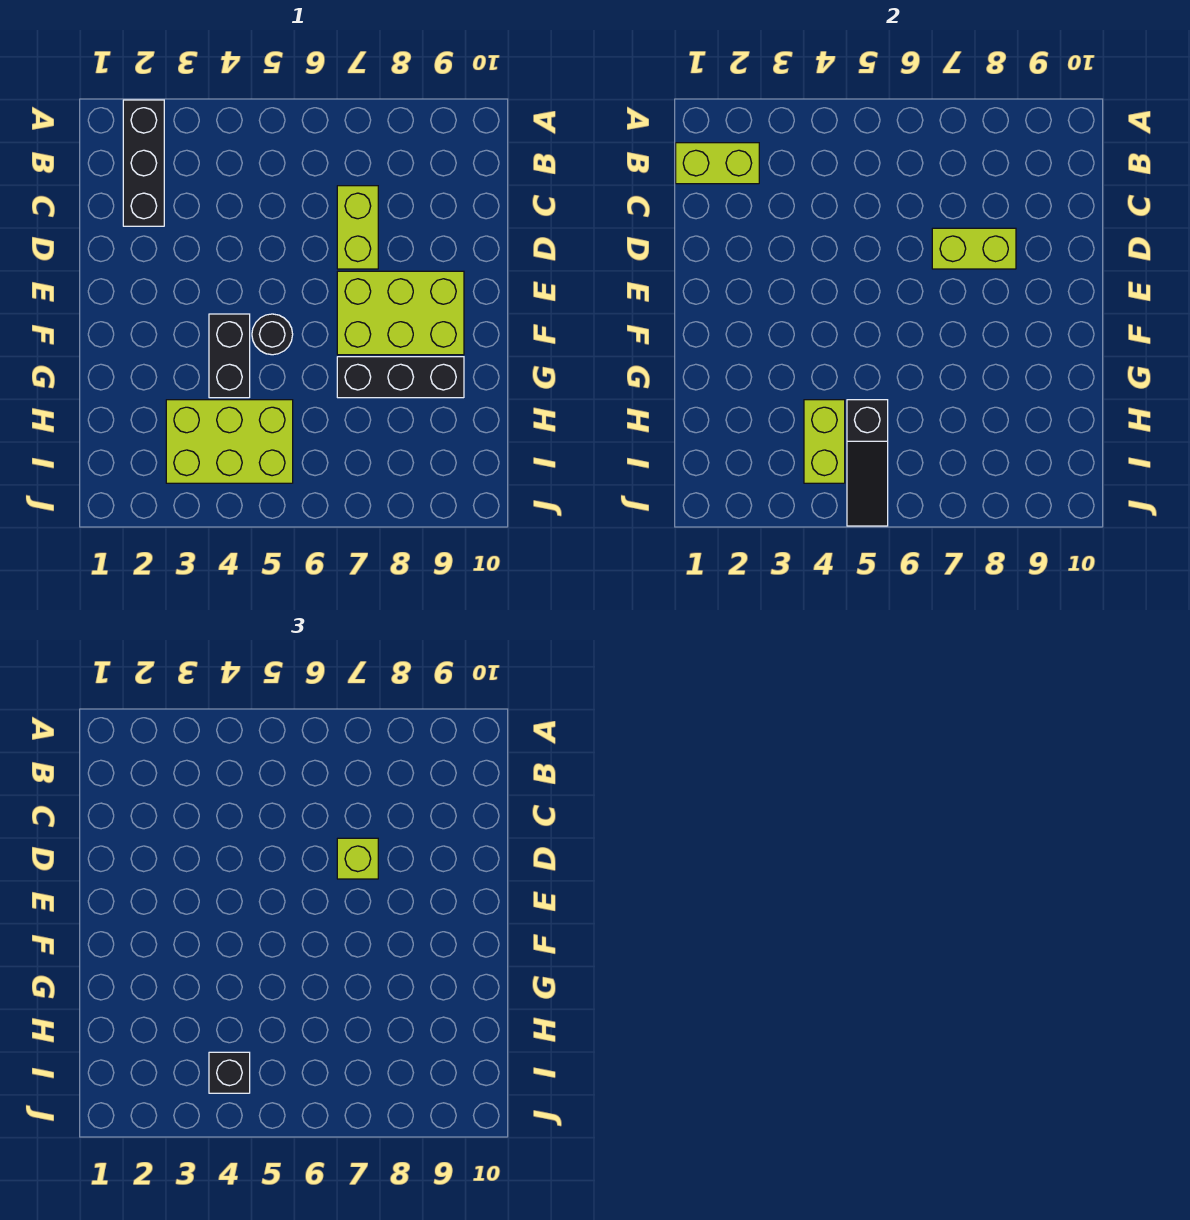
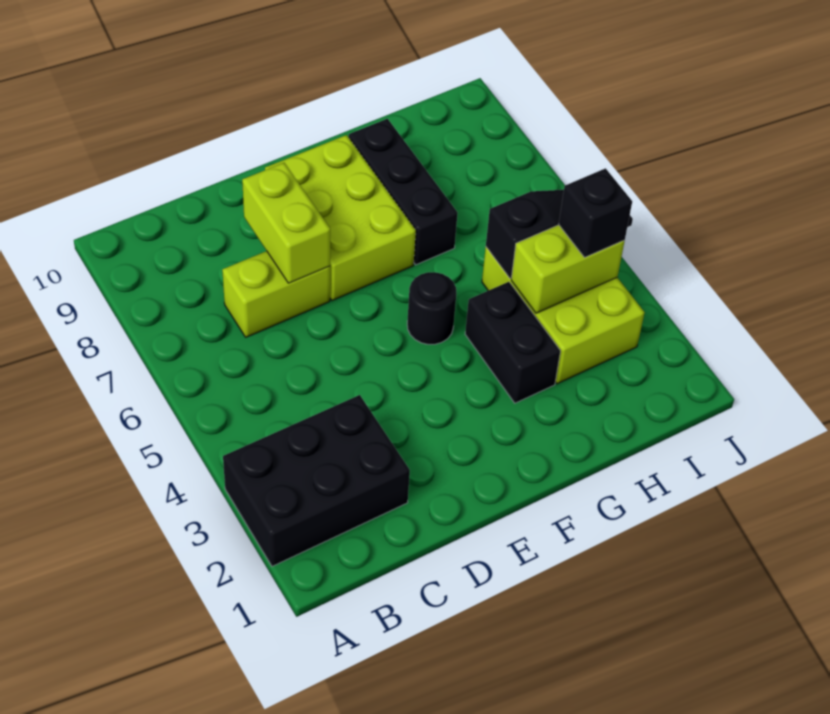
black brick A2:C2 level 1 -> black brick A2:C3 level 1
lime brick B1:B2 level 2 -> none
lime brick D7 level 3 -> none
black brick F4:G4 level 1 -> black brick G3:G4 level 1

